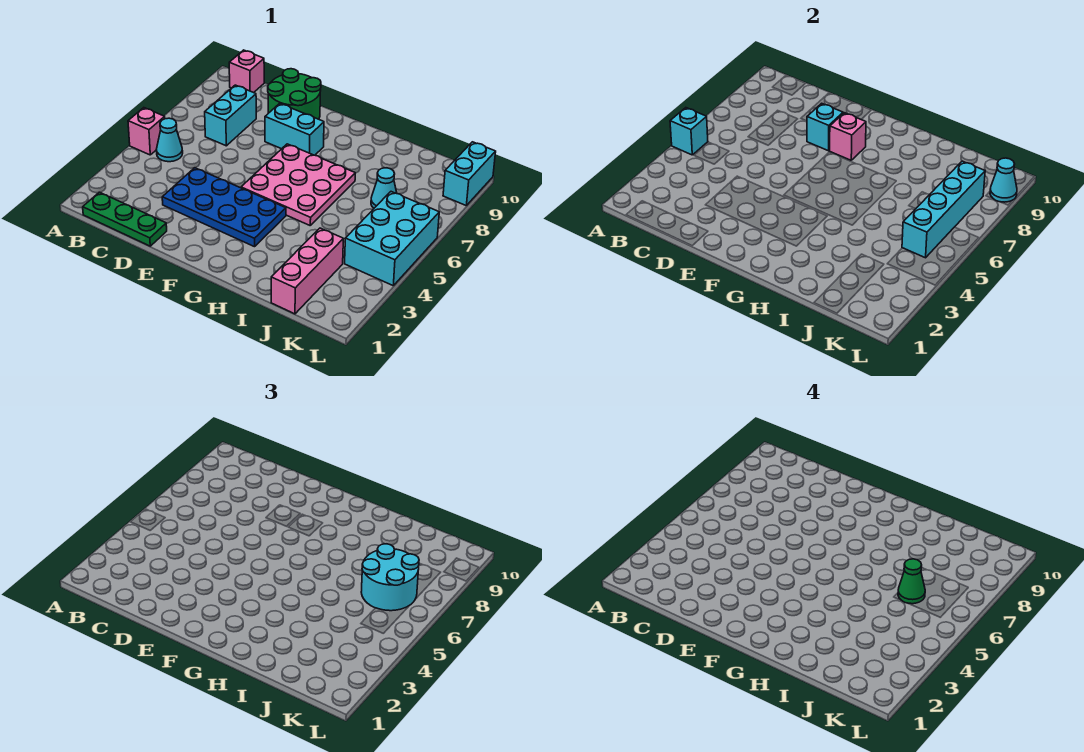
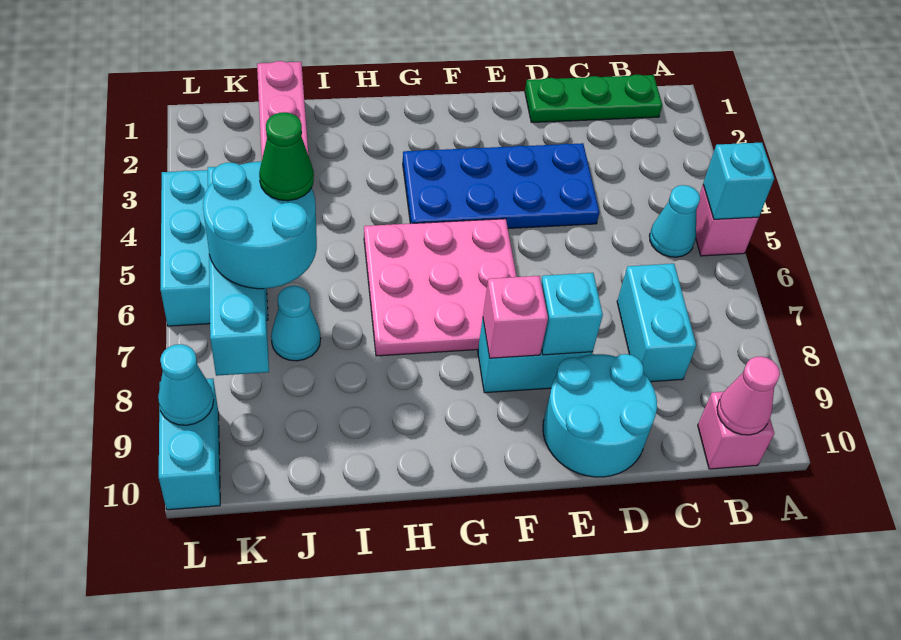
none -> pink cone B10 level 2
green round brick D9:E10 level 1 -> cyan round brick D9:E10 level 1

